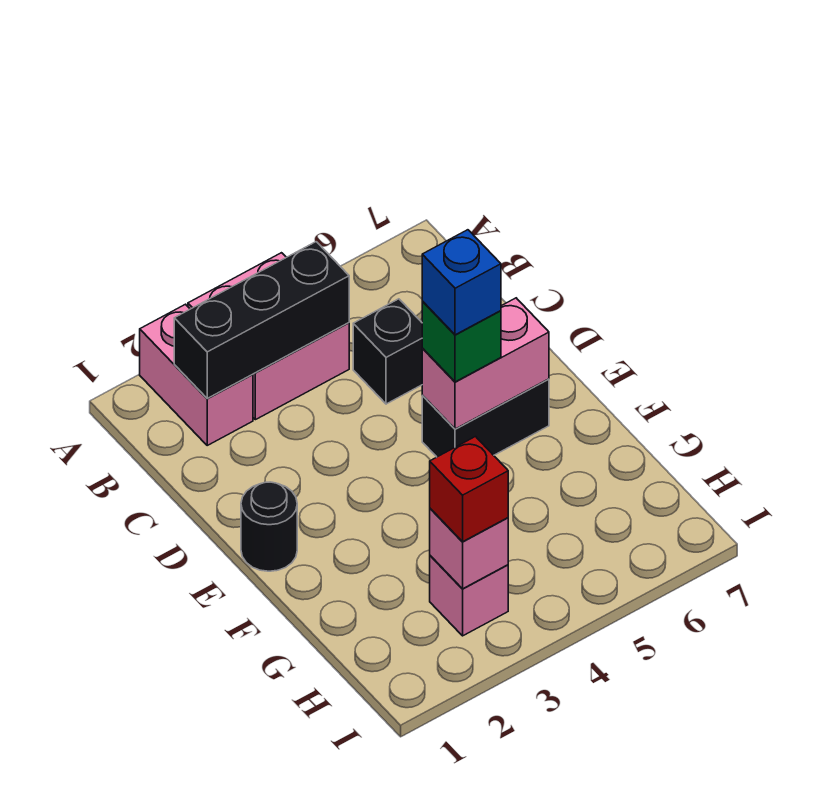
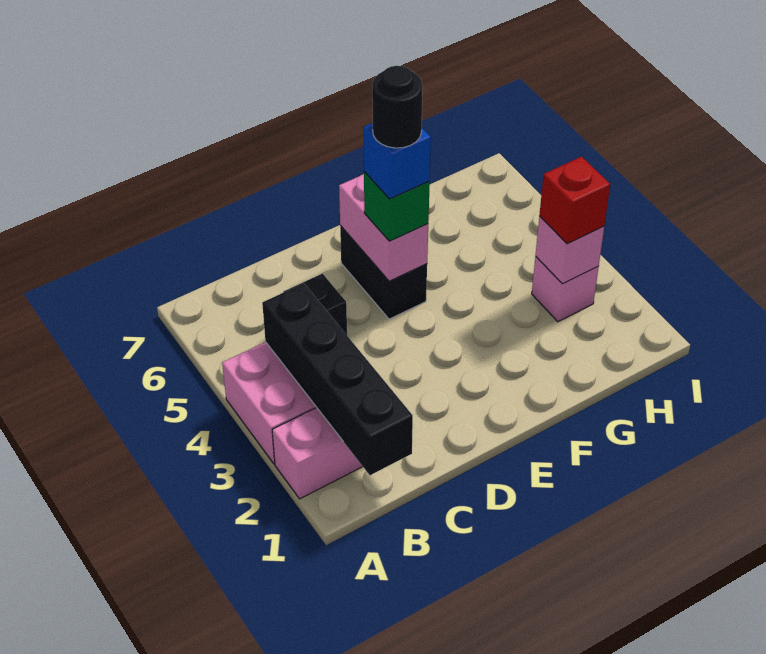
black brick B2:B4 level 2 -> black brick B1:B4 level 2
black round brick E1 level 1 -> black round brick E5 level 5

